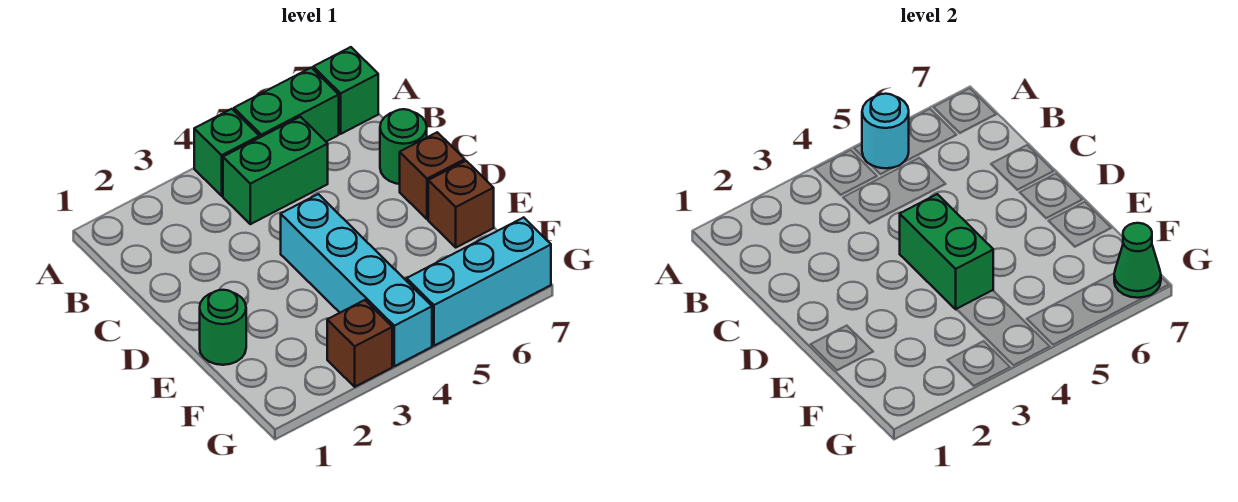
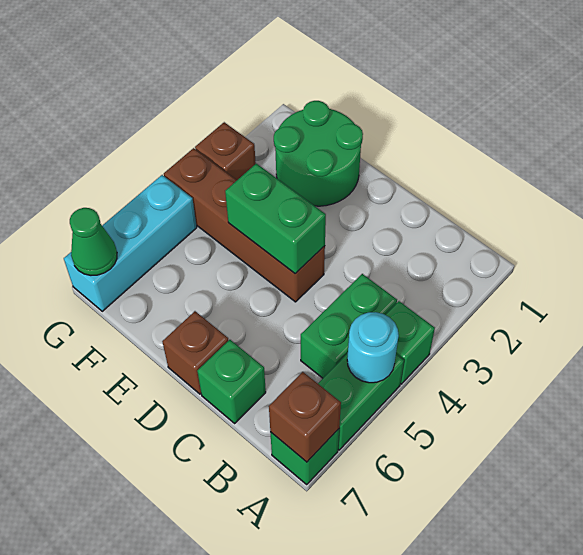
green round brick C7 level 1 -> green brick C7 level 1
cyan brick D4:G4 level 1 -> brown brick D4:G4 level 1
green round brick E1 level 1 -> green round brick E1:F2 level 1
brown brick E7 level 1 -> brown brick A7 level 2

